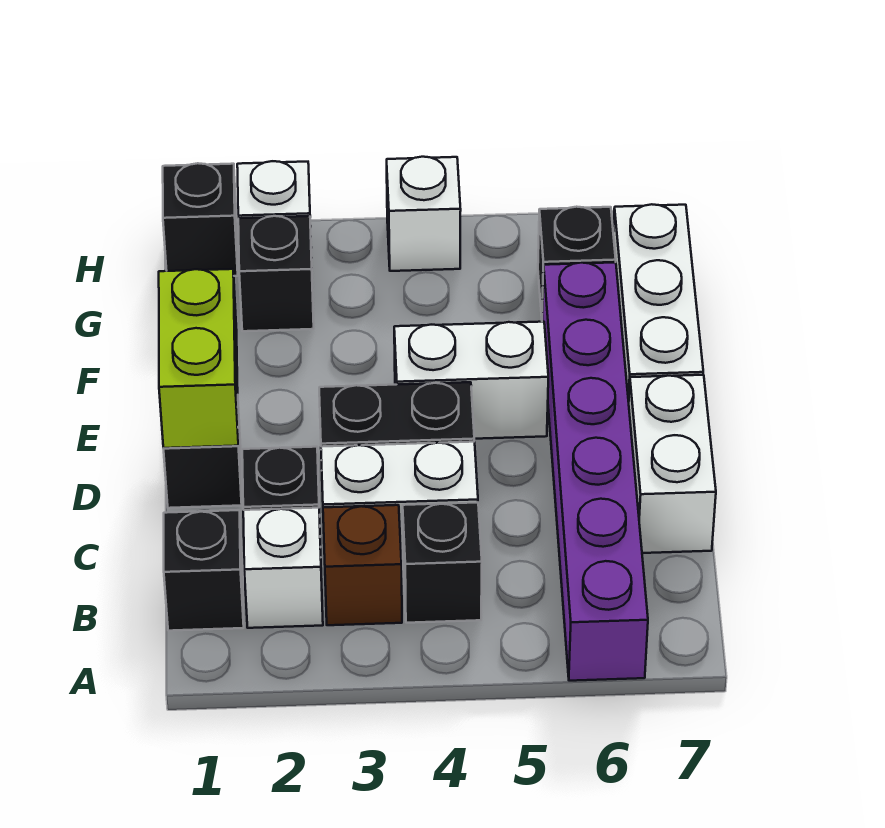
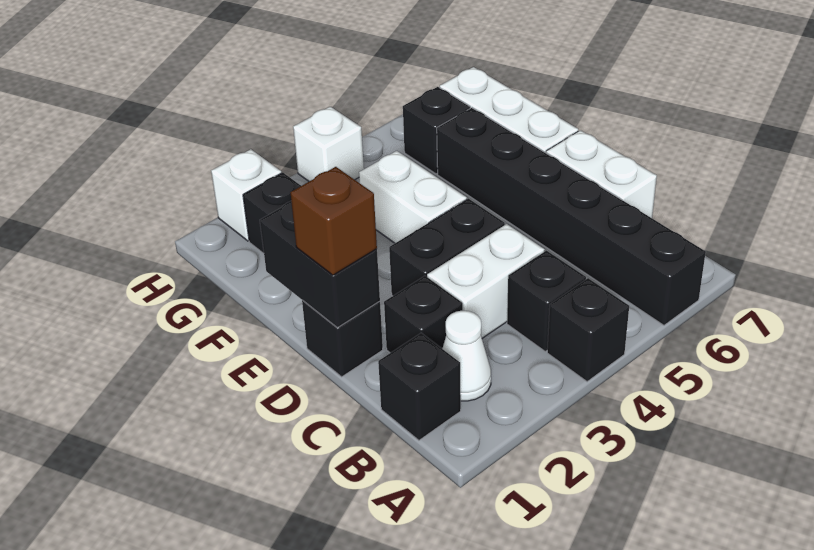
purple brick A6:F6 level 1 -> black brick A6:F6 level 1
white brick B2 level 1 -> white cone B2 level 1
brown brick B3 level 1 -> brown brick D1 level 3
lime brick D1:E1 level 2 -> black brick D1:E1 level 2
white brick E4:E5 level 1 -> white brick E4:F4 level 1
black brick H1 level 1 -> black brick A4 level 1

